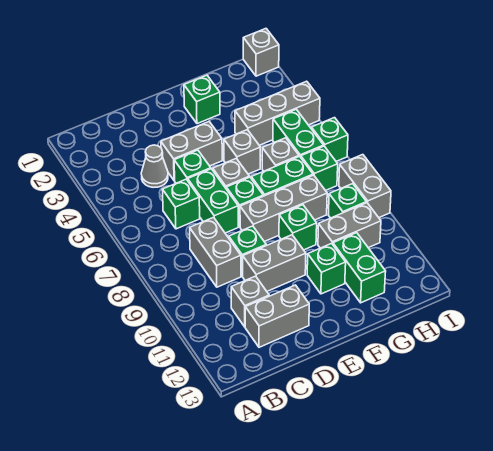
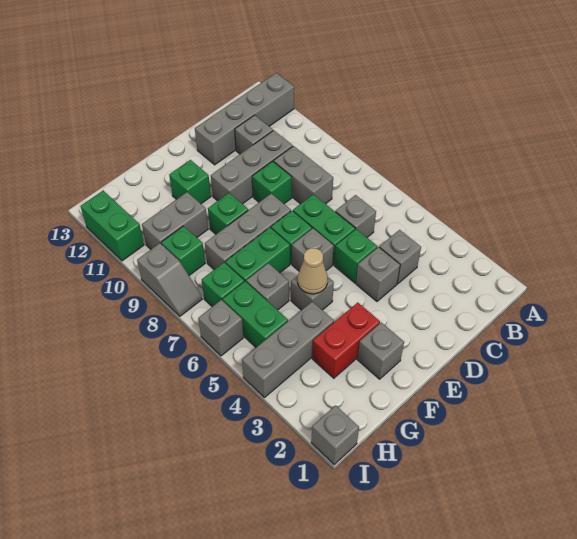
grey cone C4 level 1 -> grey brick C4 level 1
green brick C6 level 1 -> grey brick C6 level 1
grey brick C12:D12 level 1 -> grey brick A12:D12 level 1
grey brick D4:E4 level 1 -> grey brick D4 level 1
grey brick D10:E10 level 1 -> grey brick C10:E10 level 1
green brick F2 level 1 -> grey brick F2 level 1
none -> red brick F3:G3 level 1
none -> tan cone F5 level 2
green brick G11:G12 level 1 -> green brick I11:I12 level 1
green brick I6 level 1 -> grey brick I6 level 1
grey brick I8:I9 level 1 -> grey slope I8:I9 level 1 top 9

